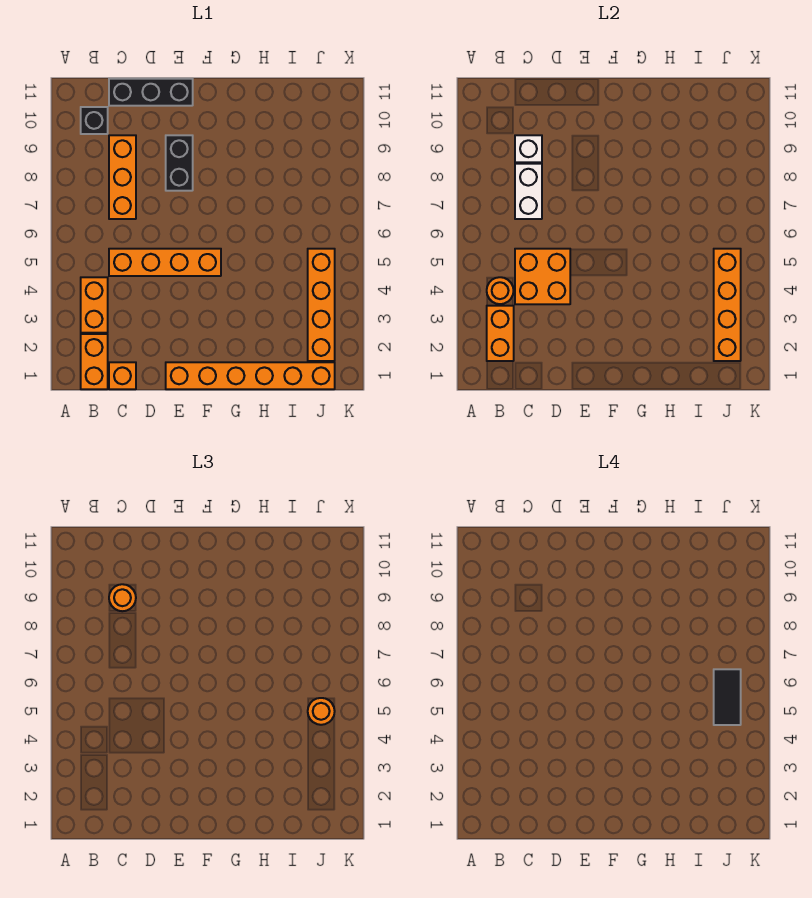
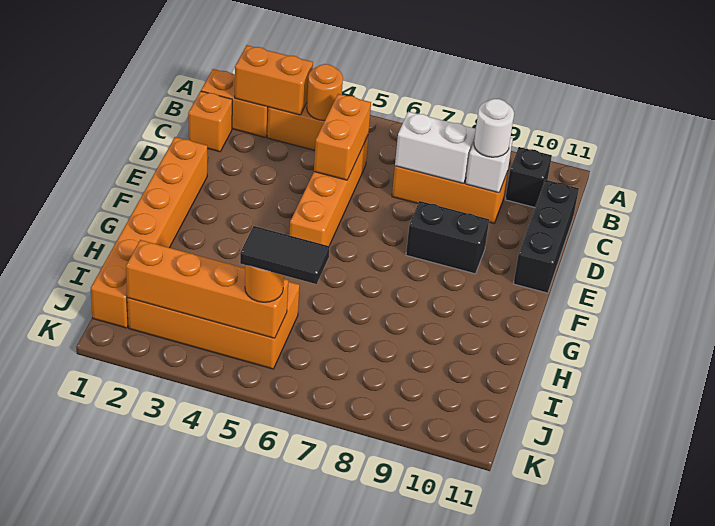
orange brick C4:D5 level 2 -> orange brick C5:D5 level 2
orange round brick C9 level 3 -> white round brick C9 level 3
orange brick J2:J5 level 1 -> orange brick I2:J5 level 1

